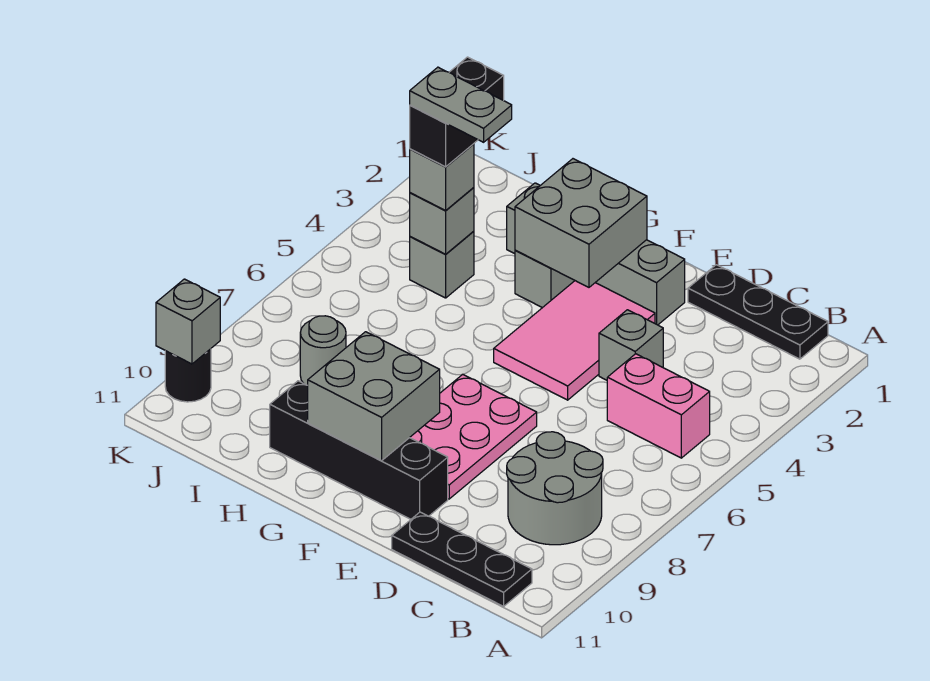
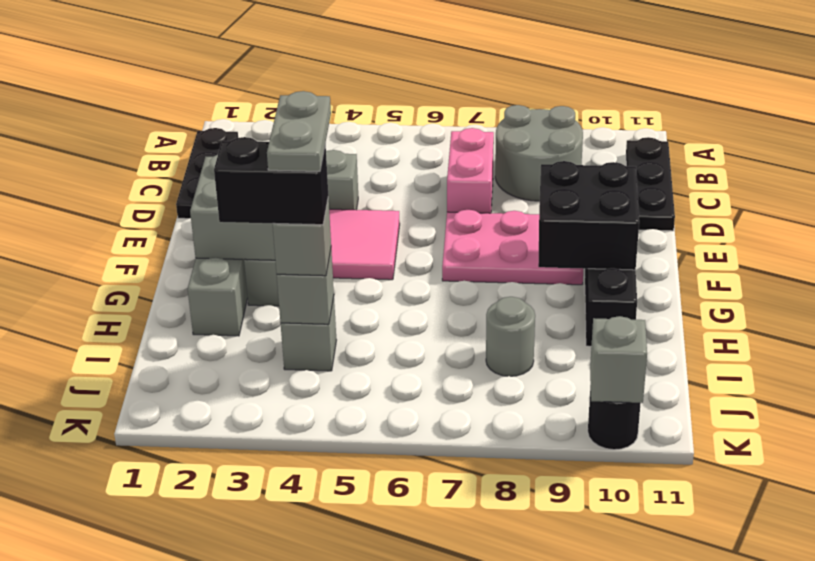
pink brick B5:C5 level 1 -> pink brick C7:D7 level 1
grey brick F9:G10 level 2 -> black brick F9:G10 level 2

